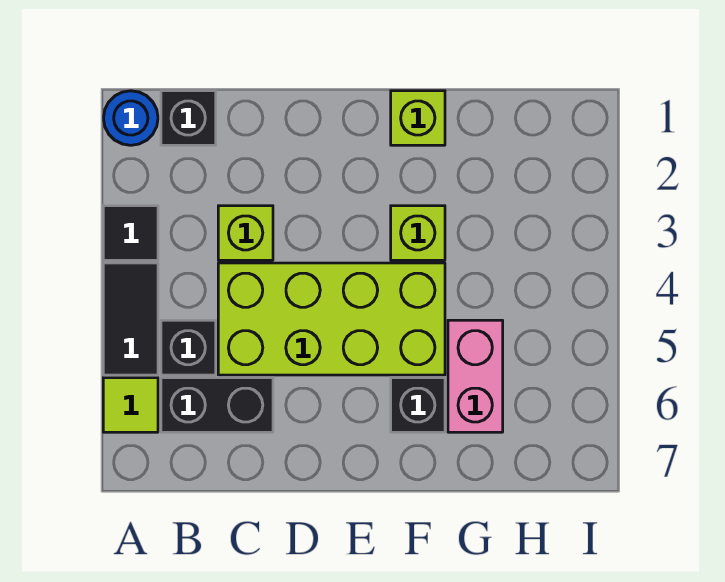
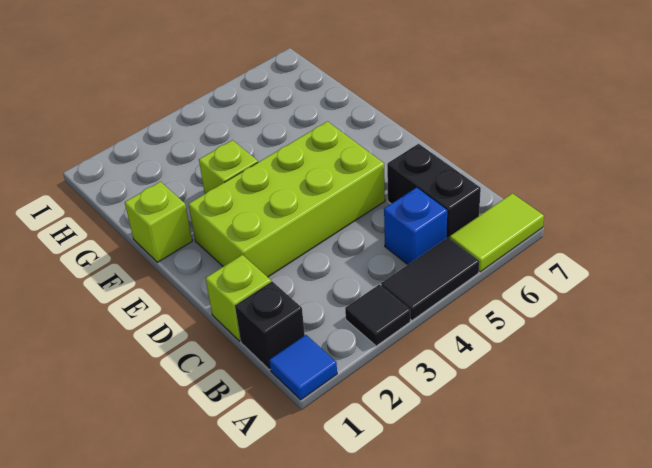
blue round brick A1 level 1 -> blue tile A1 level 1
lime tile A6 level 1 -> lime tile A6:A7 level 1
black brick B5 level 1 -> blue brick B5 level 1
lime brick C3 level 1 -> lime brick C1 level 1
lime brick C4:F5 level 1 -> lime brick D2:E5 level 1
black brick F6 level 1 -> none
pink brick G5:G6 level 1 -> none

